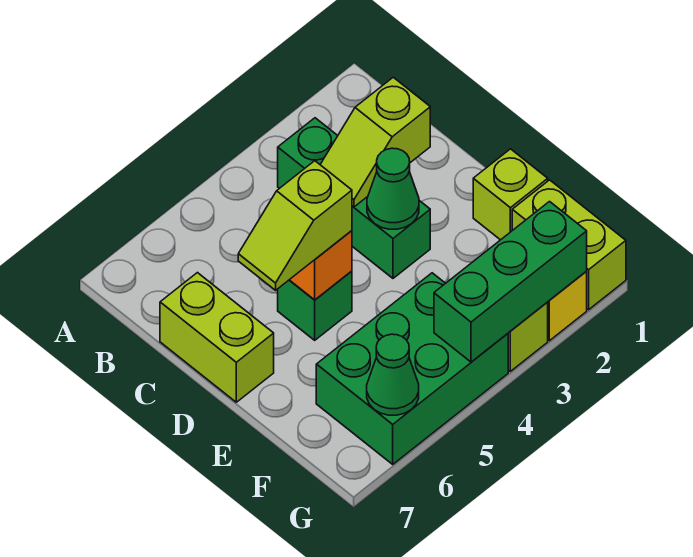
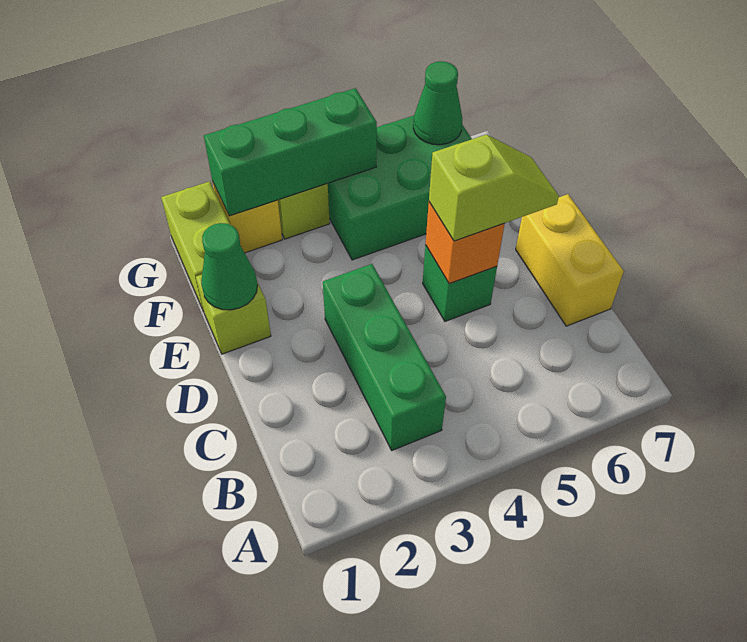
lime slope C2:C3 level 2 top 2 -> none
lime brick C7:D7 level 1 -> yellow brick C7:D7 level 1
green cone D3 level 2 -> green cone E1 level 2

